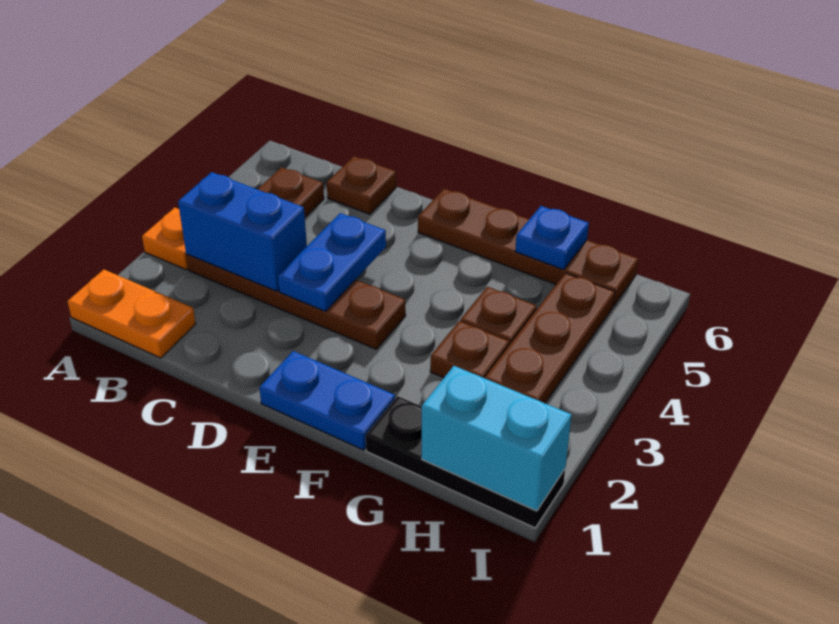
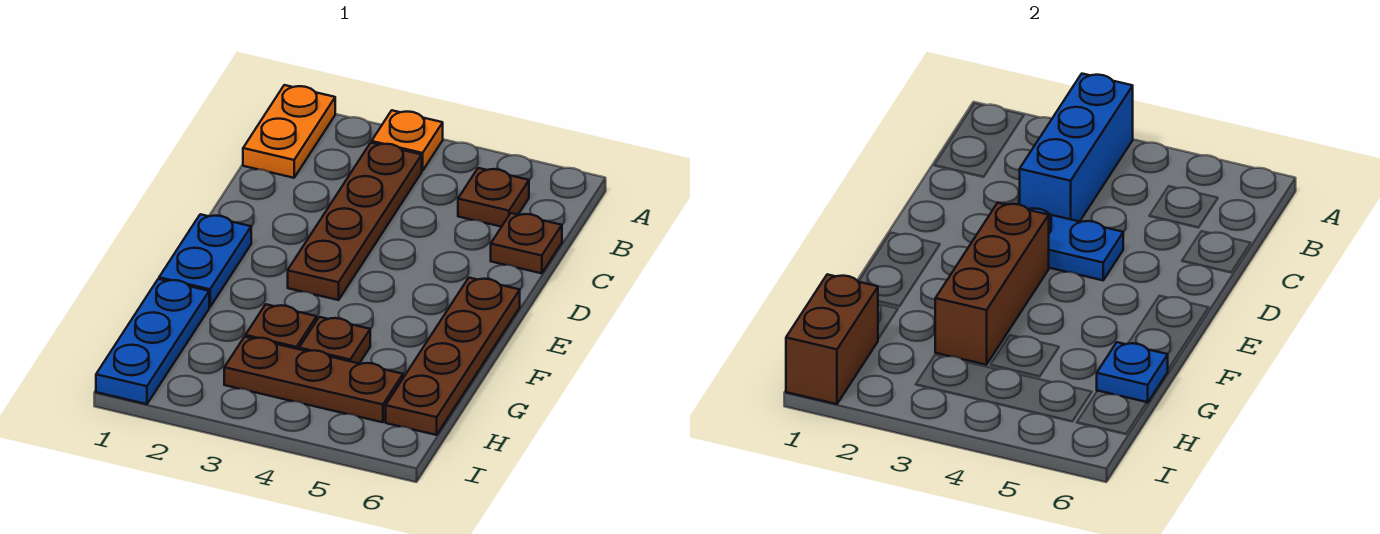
blue brick B3:C3 level 2 -> blue brick A3:C3 level 2
none -> brown brick E3:G3 level 2
black plate G1:I1 level 1 -> blue plate G1:I1 level 1
cyan brick H1:I1 level 2 -> brown brick H1:I1 level 2

